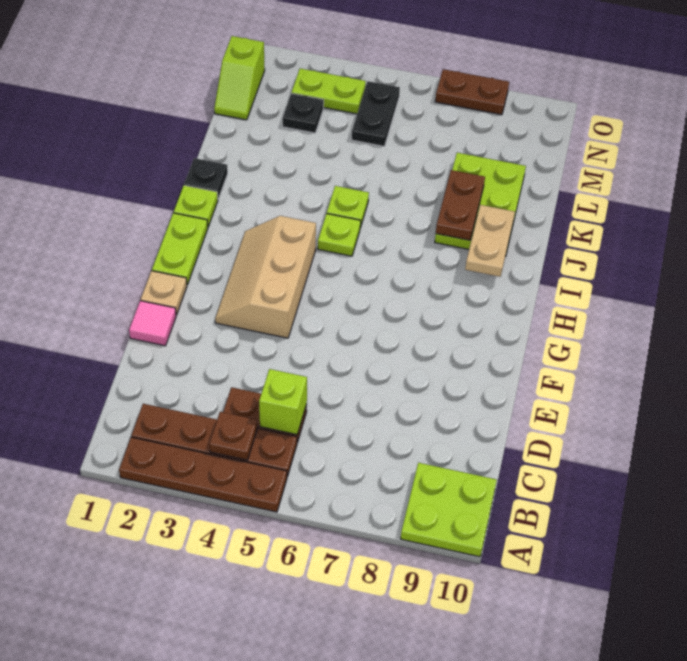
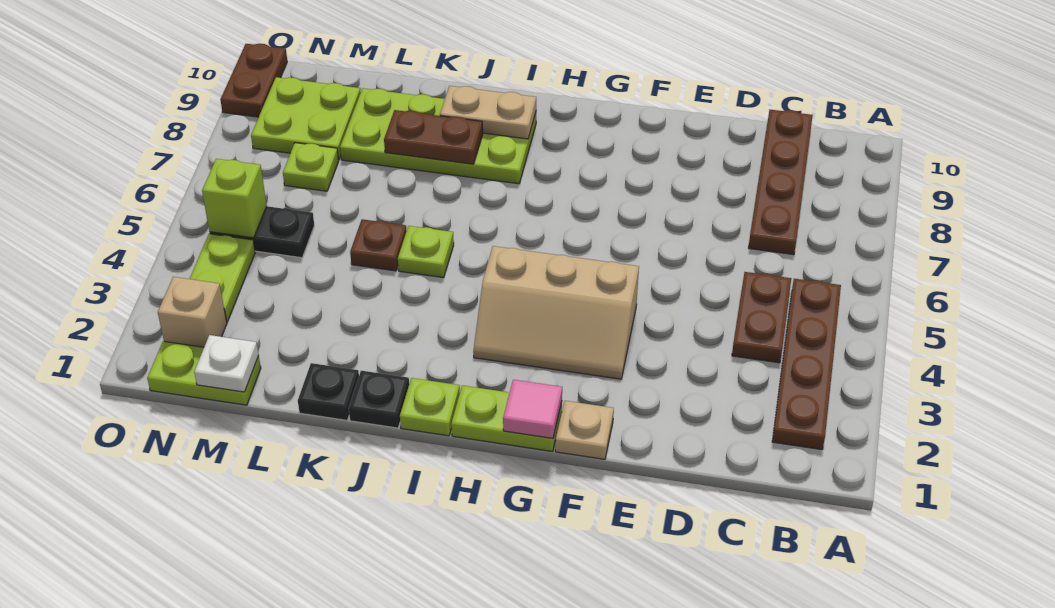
brown plate A2:A5 level 1 -> brown plate C7:C10 level 1
lime plate A9:B10 level 1 -> lime plate M8:N9 level 1
brown plate B4 level 2 -> brown plate K5 level 1
lime brick C5 level 2 -> lime brick N5 level 2
pink tile E1 level 1 -> pink tile G1 level 2
lime plate I5 level 1 -> lime plate M7 level 1
lime plate J8:L9 level 1 -> lime plate I8:L9 level 1
lime slope M1:N1 level 1 top N -> lime plate M1:N1 level 1
none -> white plate M1 level 2
black plate M3 level 1 -> black plate K1 level 1
none -> tan brick N2 level 1
brown plate O7:O8 level 1 -> brown plate O9:O10 level 1

